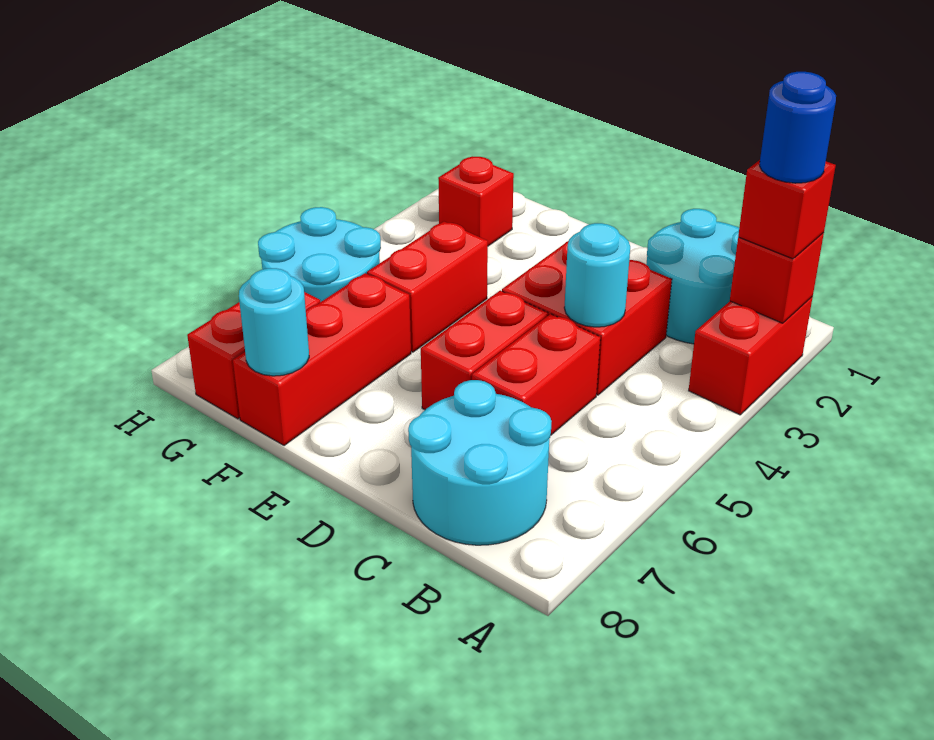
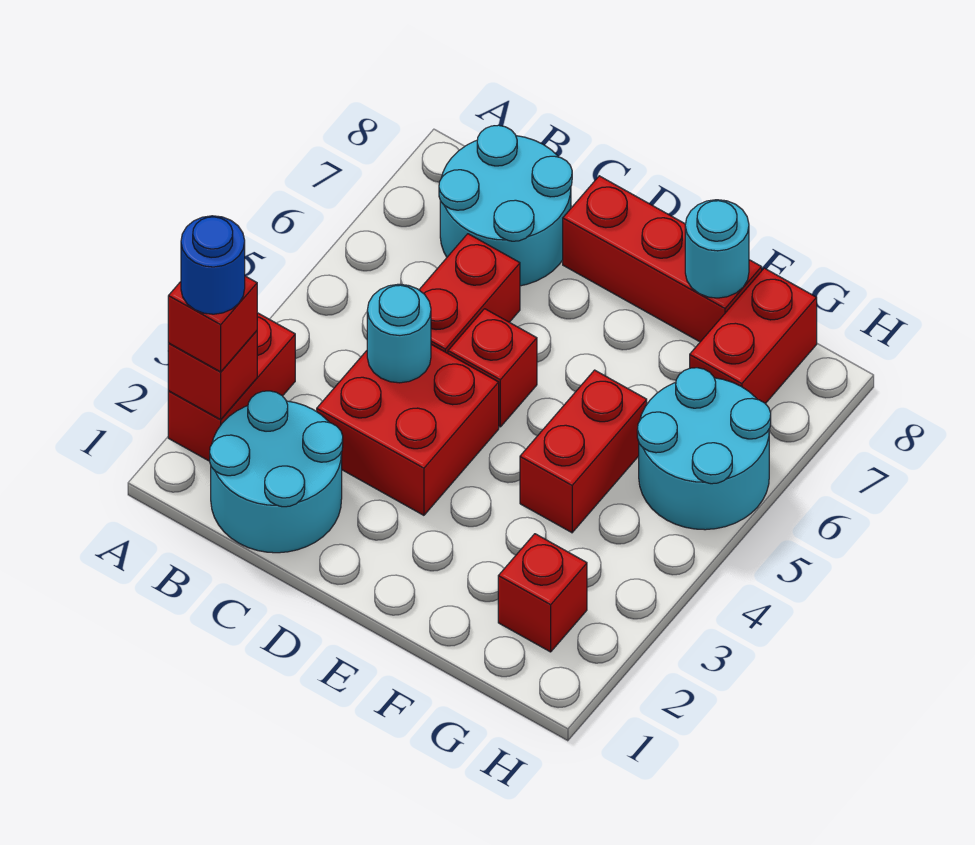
red brick D5:D6 level 1 -> red brick D5 level 1
red brick F6:F8 level 1 -> red brick D8:F8 level 1

